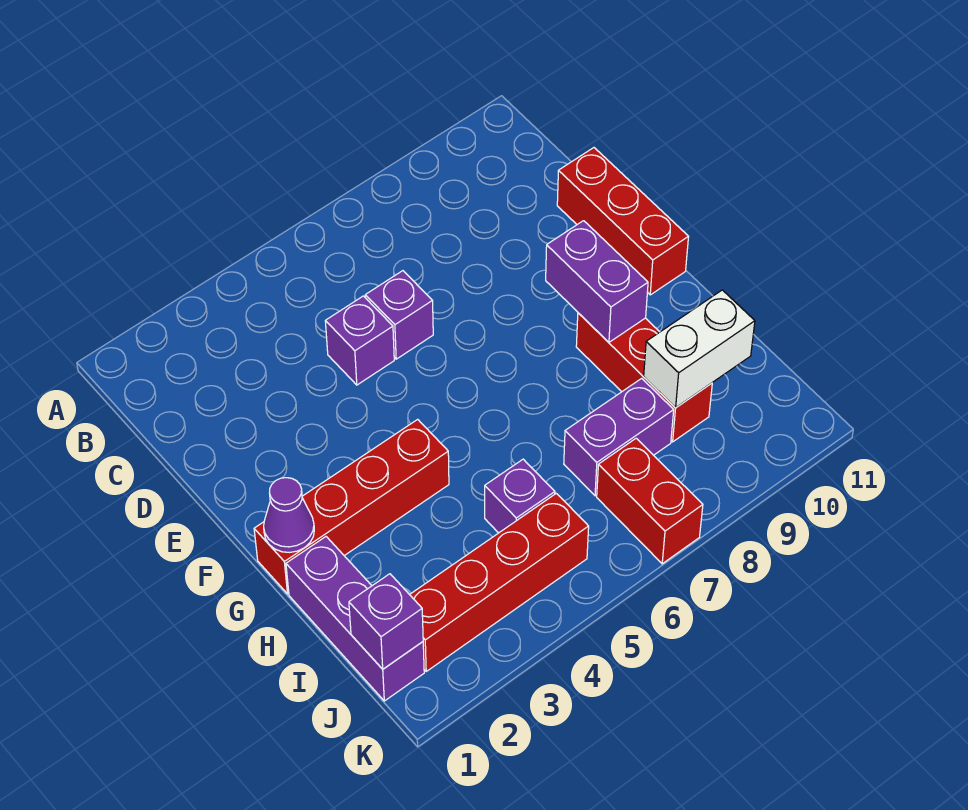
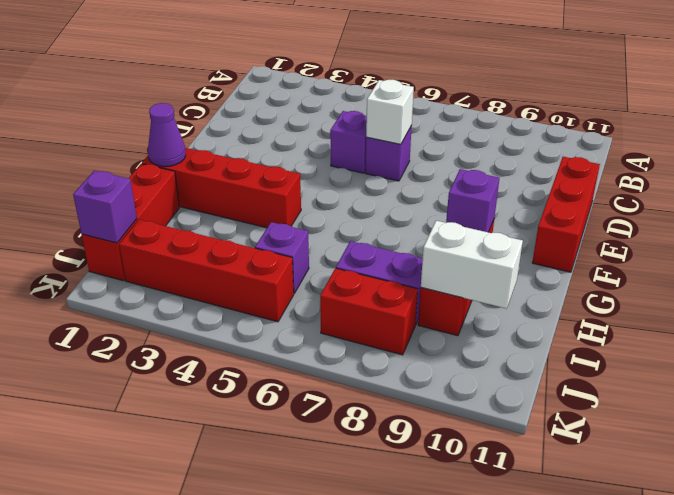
none -> white brick D6 level 2
purple brick F9:G9 level 2 -> purple brick G9 level 2
purple brick H1:J1 level 1 -> red brick H1:J1 level 1
red brick J7:K7 level 1 -> red brick J7:J8 level 1

